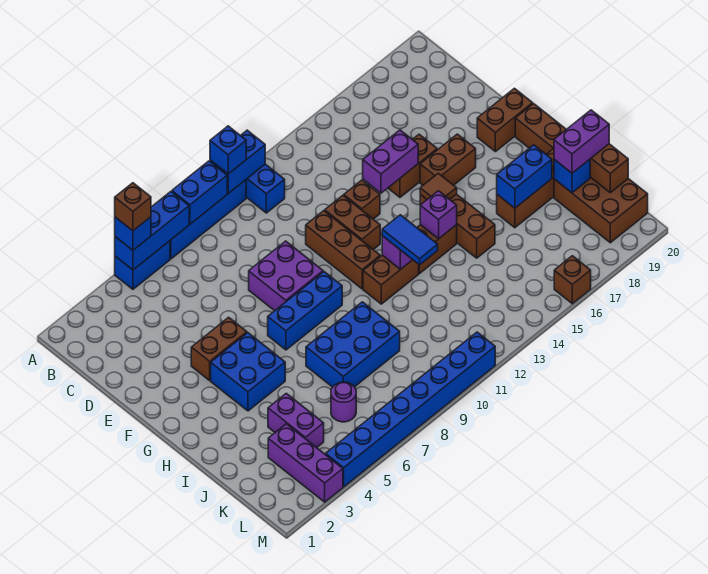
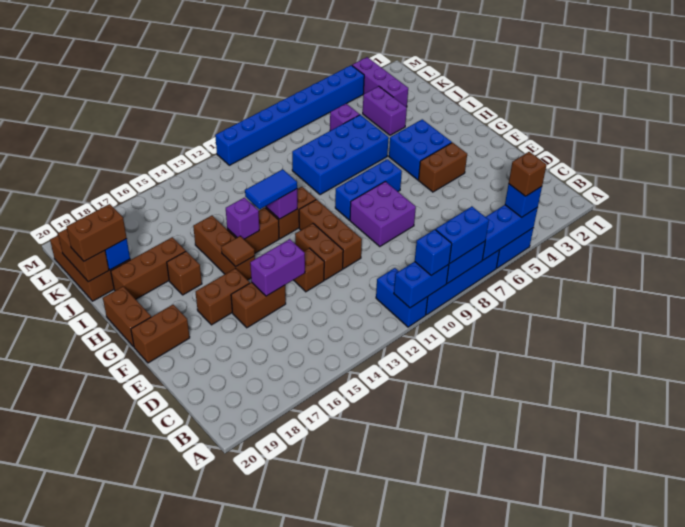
blue tile H12:I12 level 3 -> blue tile H12:H13 level 3
blue brick I7:J9 level 1 -> blue brick I6:J9 level 1
blue brick I17:I18 level 2 -> blue brick A8:A9 level 3
purple brick J19:J20 level 3 -> brown brick J19:J20 level 3
purple round brick K6 level 1 -> purple brick K6 level 1
brown brick M16 level 1 -> brown brick H17 level 1

